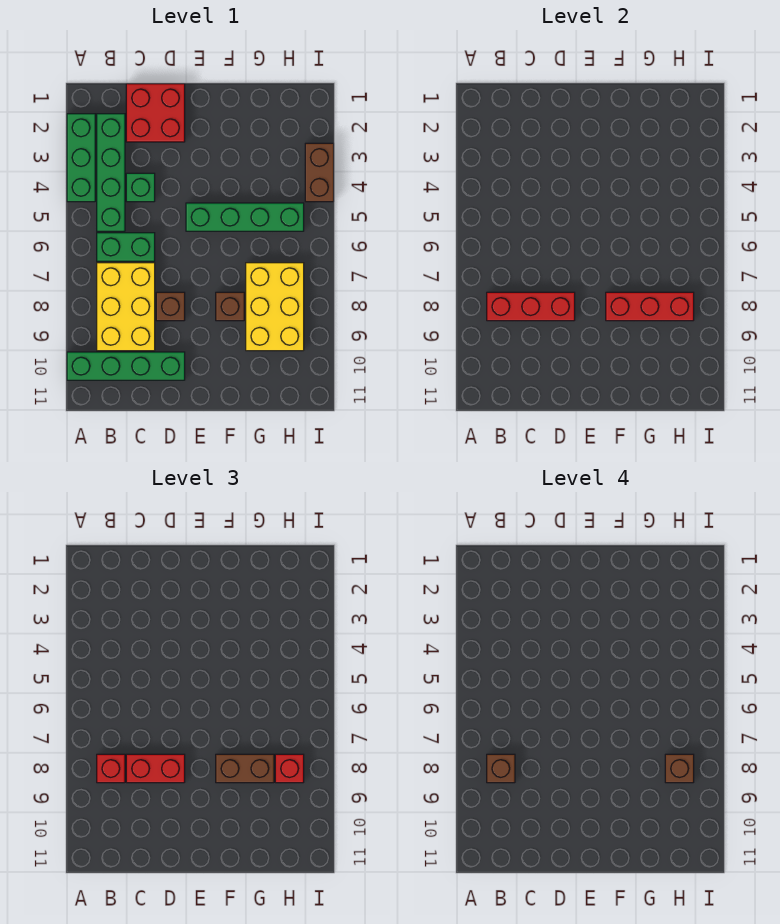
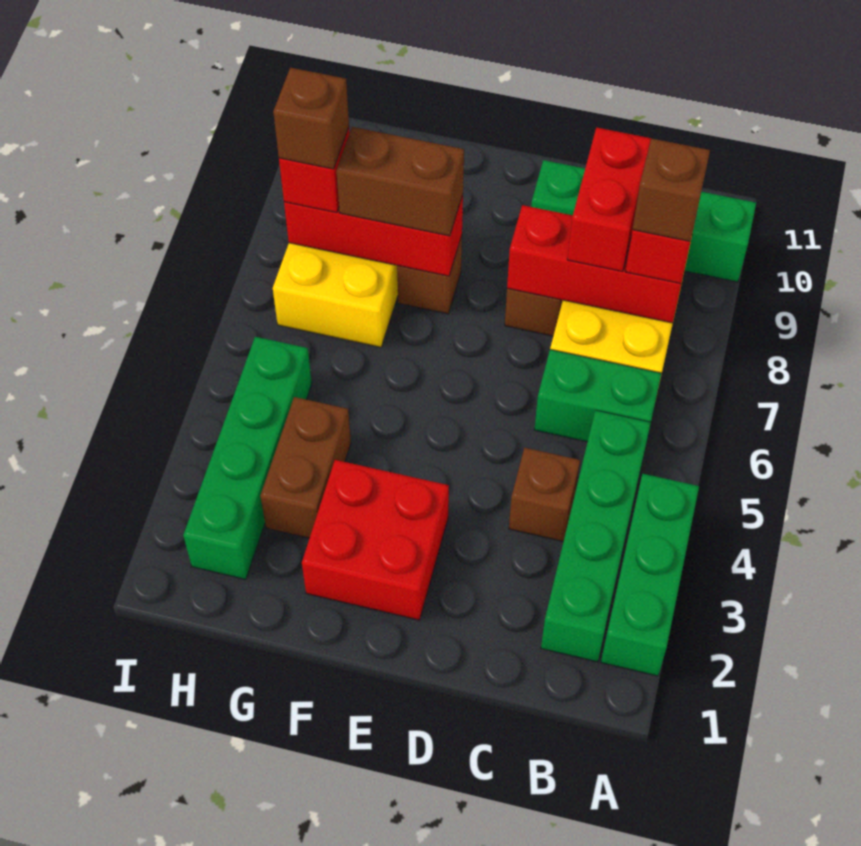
red brick C1:D2 level 1 -> red brick E2:F3 level 1
green brick C4 level 1 -> brown brick C4 level 1
red brick C8:D8 level 3 -> red brick C8:C9 level 3
green brick E5:H5 level 1 -> green brick H2:H5 level 1
brown brick I3:I4 level 1 -> brown brick G3:G4 level 1

